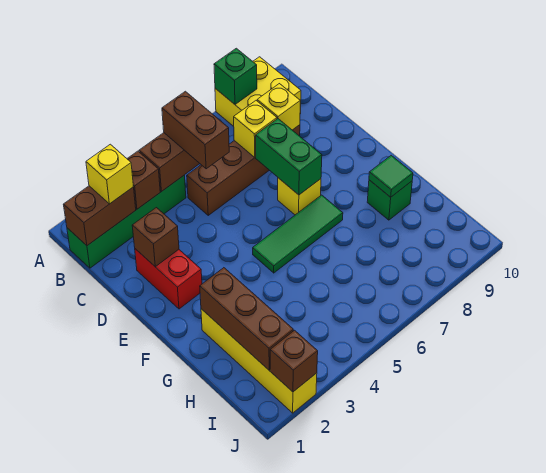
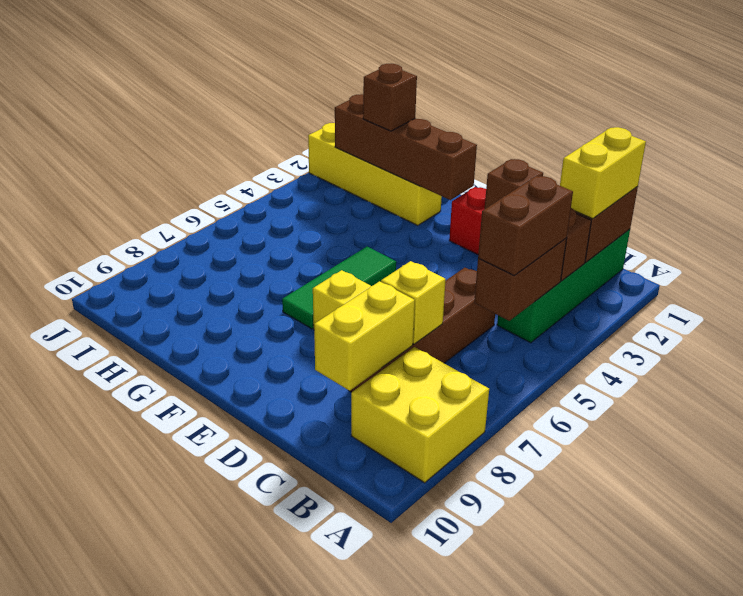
green brick A8 level 2 -> none
yellow brick B2 level 3 -> yellow brick B1:B2 level 3
brown brick B5:C5 level 3 -> brown brick B4:B5 level 3
yellow brick C8 level 2 -> yellow brick C8:C9 level 2
green brick D7:E7 level 2 -> none
brown brick G2:I2 level 2 -> brown brick F2:I2 level 2
green brick G9 level 1 -> none
green tile G9 level 2 -> none
brown brick J2 level 2 -> brown brick H2 level 3

